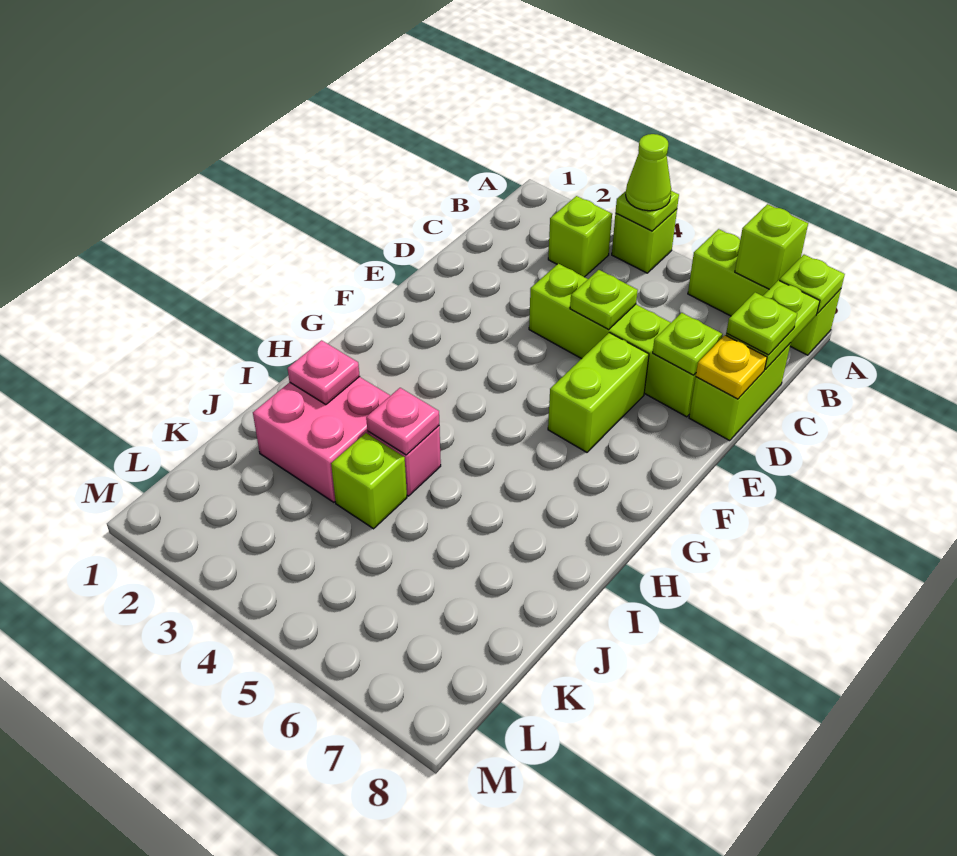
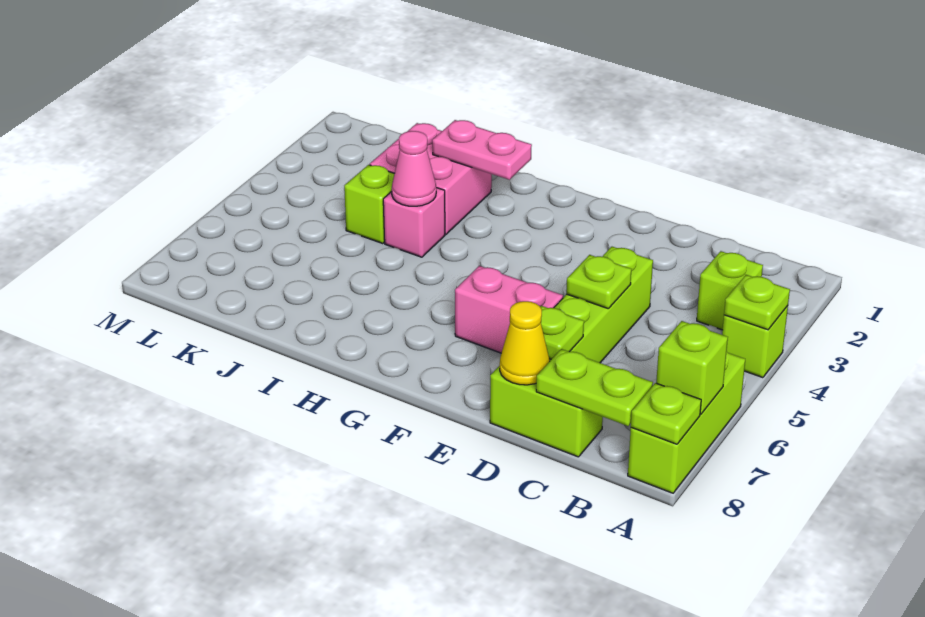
lime cone A4 level 3 -> none
lime plate C8 level 3 -> none
yellow plate D8 level 2 -> yellow cone D8 level 2
lime brick E6:F6 level 1 -> pink brick E6:F6 level 1
pink plate I2 level 2 -> pink plate H2:I2 level 2
pink plate I4 level 2 -> pink cone I4 level 2

